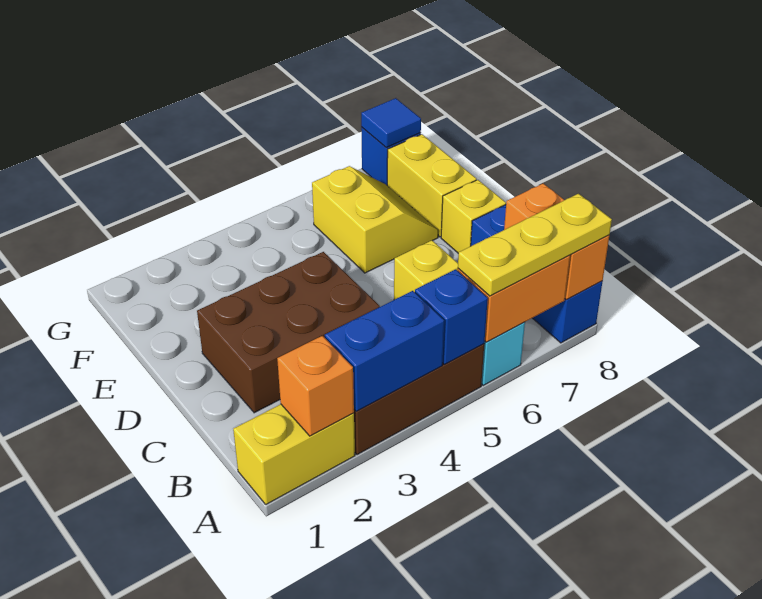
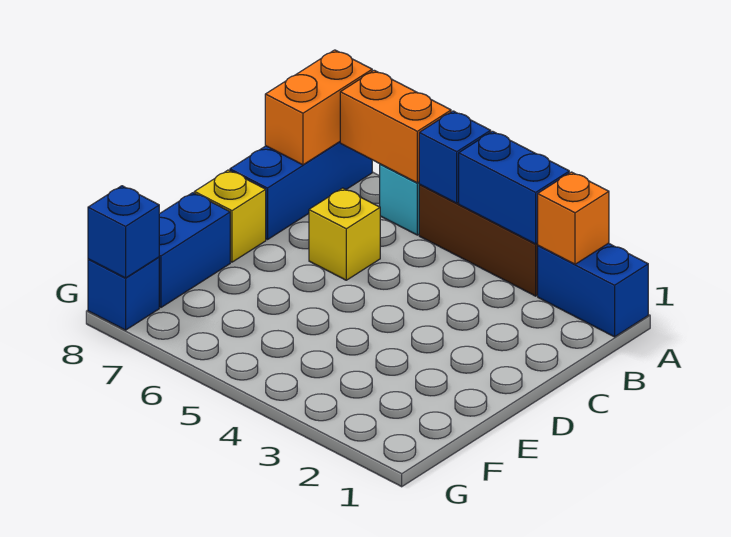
yellow brick A1:A2 level 1 -> blue brick A1:A2 level 1
yellow plate A6:A8 level 3 -> none
brown brick C2:D4 level 1 -> none
yellow slope E6:F7 level 1 top 6 -> none
yellow brick E8:F8 level 1 -> blue brick E8:F8 level 1
blue tile G8 level 2 -> blue brick G8 level 2

